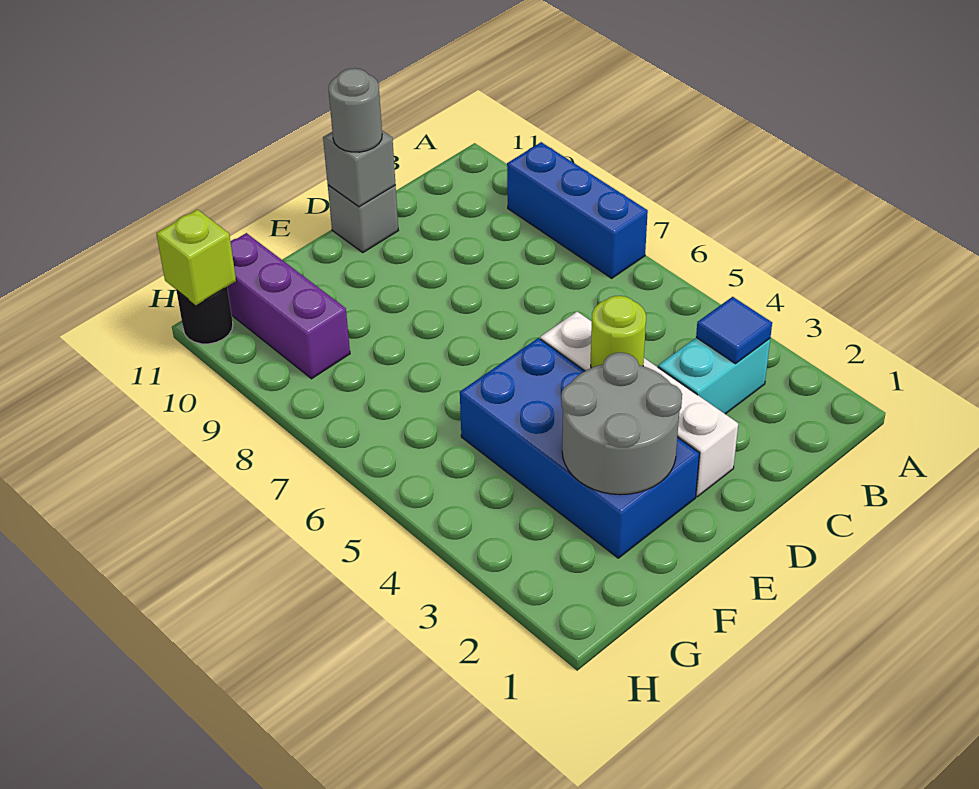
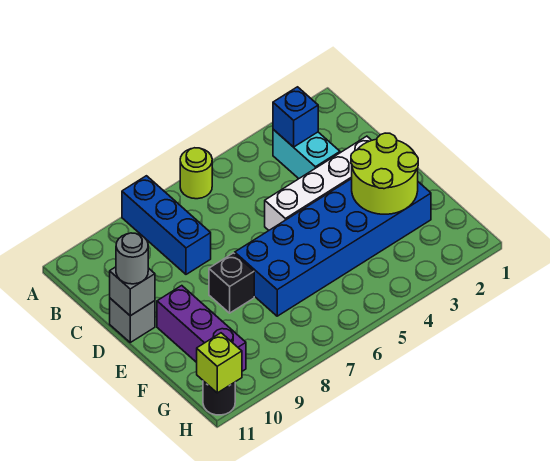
blue brick A7:A9 level 1 -> blue brick A8:C8 level 1
blue tile B3 level 2 -> blue brick B3 level 2
lime round brick D4 level 2 -> lime round brick A6 level 1
blue brick E2:F5 level 1 -> blue brick E2:F7 level 1
grey round brick E2:F3 level 2 -> lime round brick E2:F3 level 2
none -> black brick E8 level 1
purple brick G9:G11 level 1 -> purple brick E10:G10 level 1

